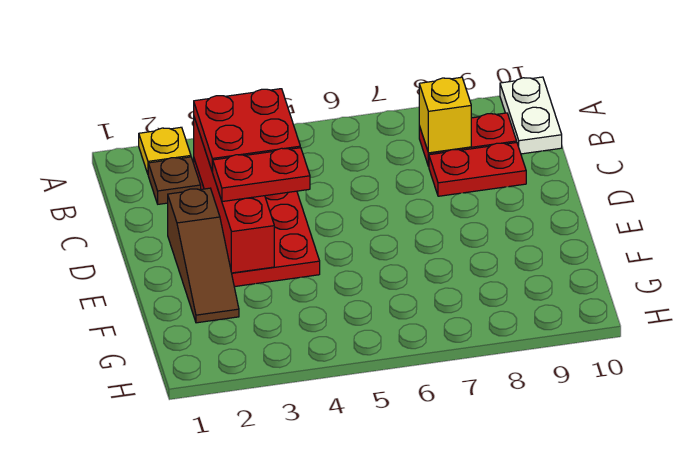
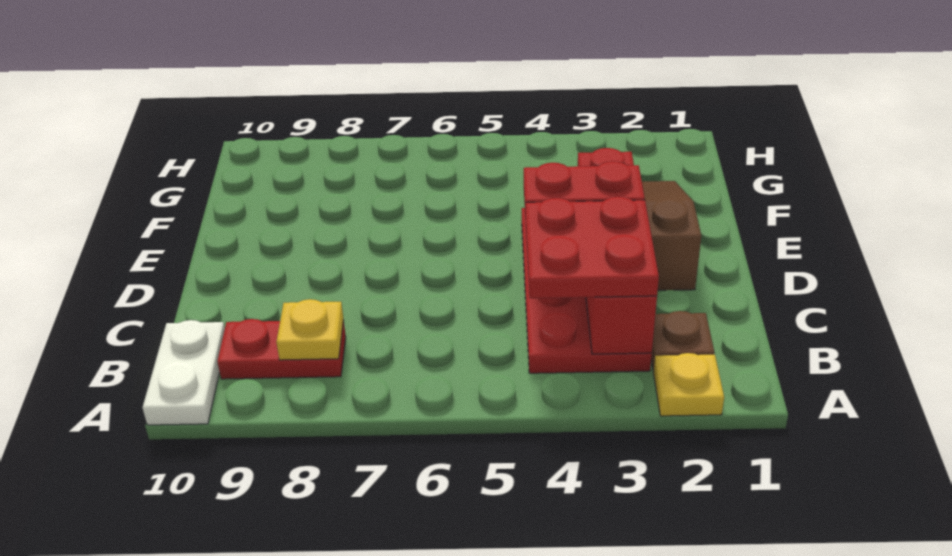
yellow brick B8 level 2 -> yellow plate B8 level 2
red plate C8:C9 level 1 -> none

